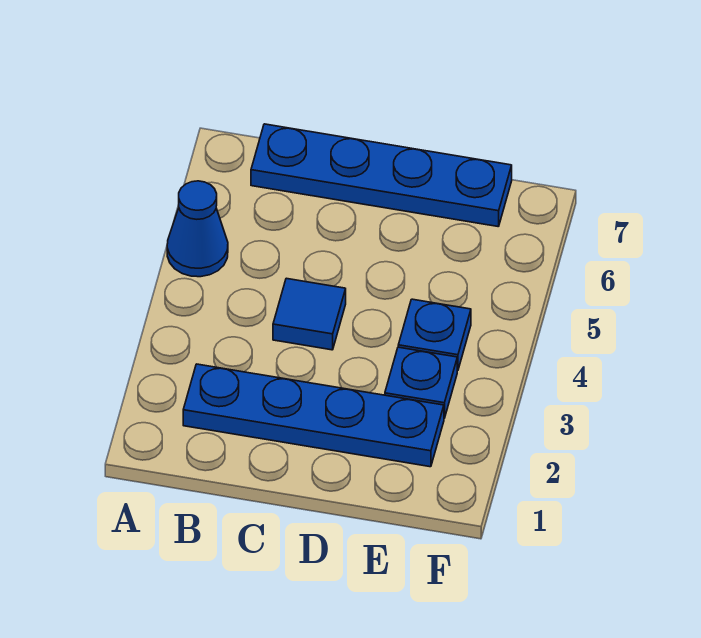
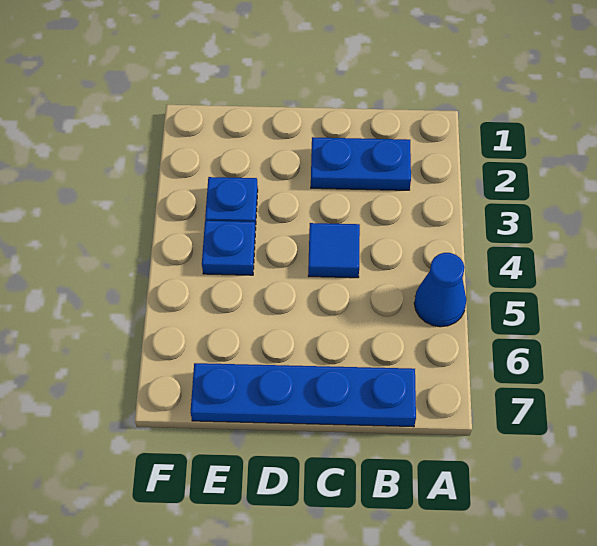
blue plate B2:E2 level 1 -> blue plate B2:C2 level 1

